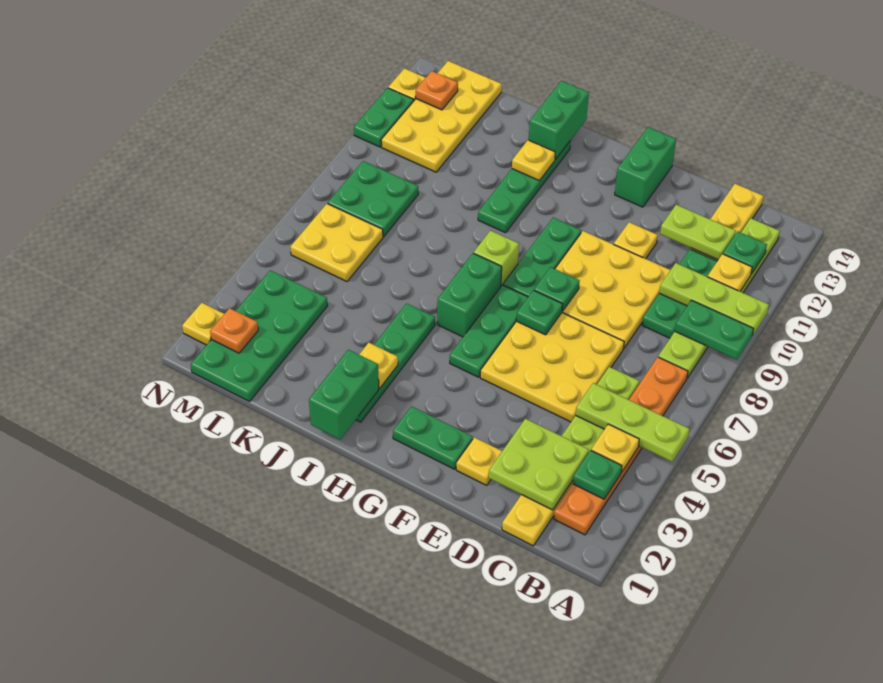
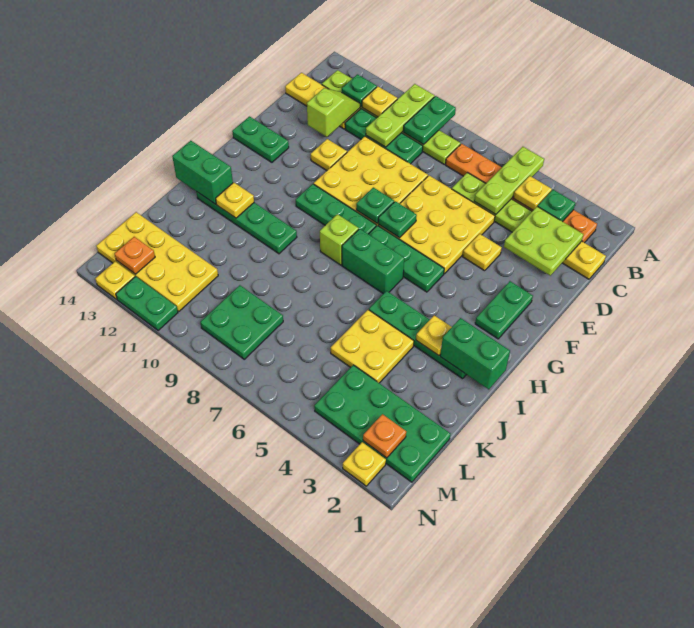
lime plate C12:D12 level 2 -> lime slope C12:D12 level 2 top D
yellow plate E2 level 1 -> yellow plate E4 level 1
green brick F13:F14 level 1 -> green plate F13:F14 level 1
yellow plate L6:M7 level 1 -> yellow plate J4:K5 level 1

